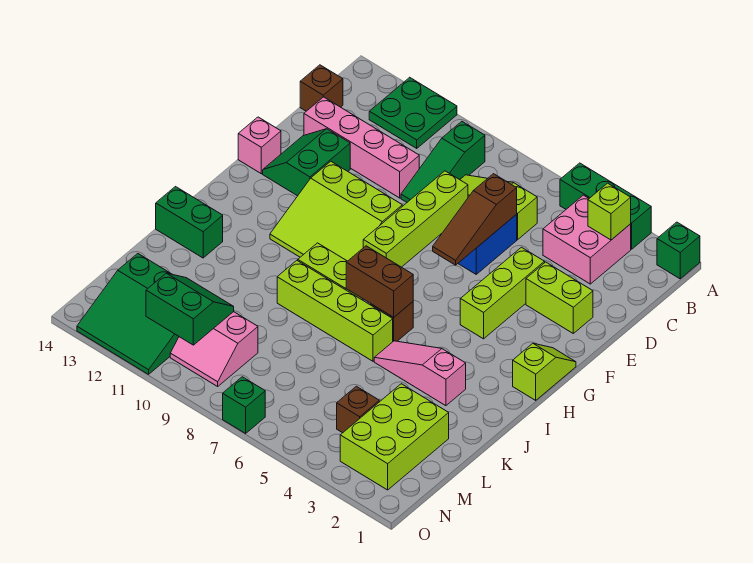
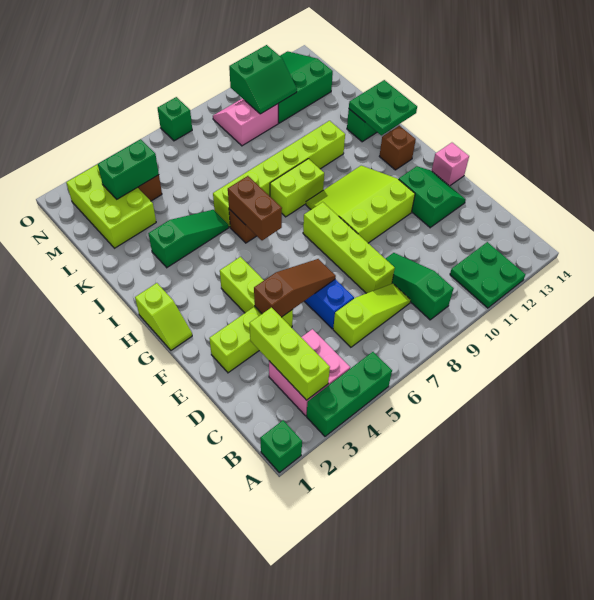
lime brick B3 level 2 -> lime brick B3:D3 level 2
brown brick C14 level 1 -> brown brick H13 level 1
brown slope D6:F6 level 2 top D -> brown slope E4:E6 level 2 top 4
pink brick D10:D13 level 1 -> none
brown brick I6:I7 level 2 -> brown brick H6:I6 level 2
none -> green plate I13:J14 level 2
pink slope J3:J5 level 1 top 3 -> green slope J3:J5 level 1 top 3
lime brick J6:J9 level 1 -> lime brick J6:J11 level 1
none -> green brick M3:M4 level 2

